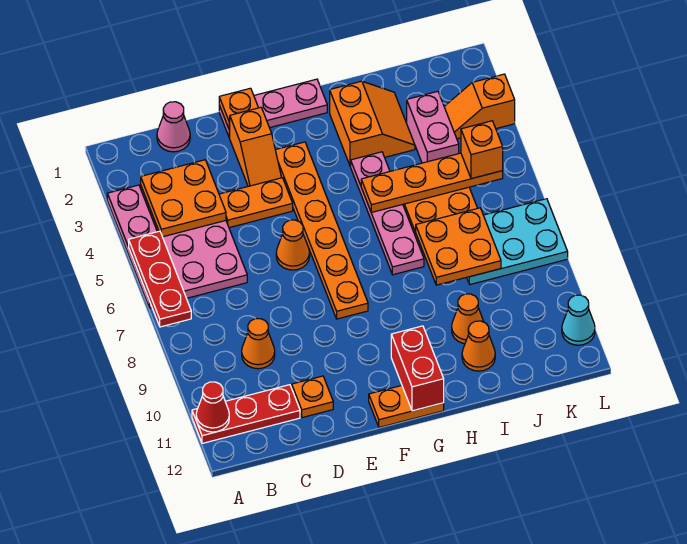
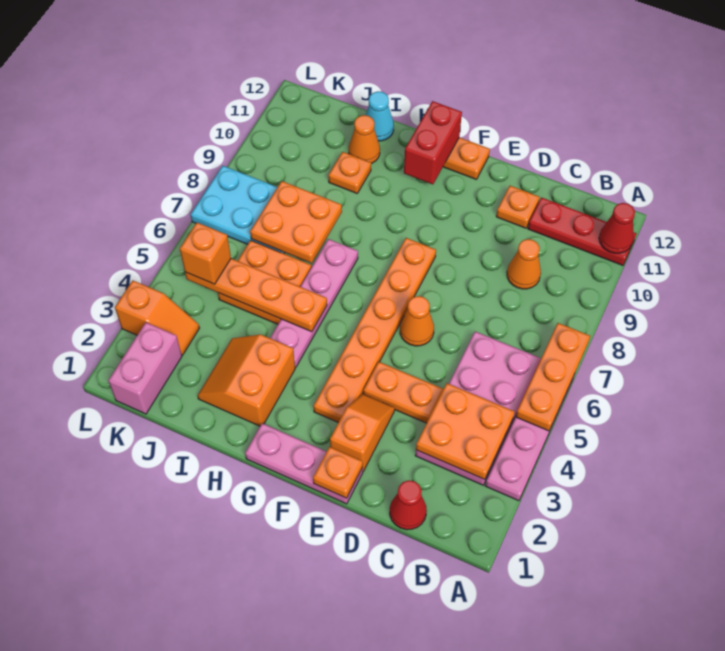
red plate A5:A7 level 2 -> orange plate A5:A7 level 2
pink cone C1 level 1 -> red cone C1 level 1
orange cone I10 level 1 -> orange plate I10 level 1
pink brick J3:J4 level 1 -> pink brick K1:K2 level 1
cyan cone L11 level 1 -> cyan cone I12 level 1

